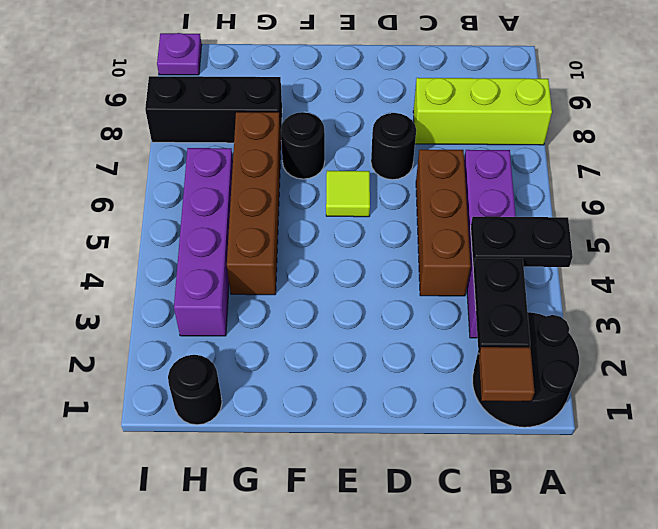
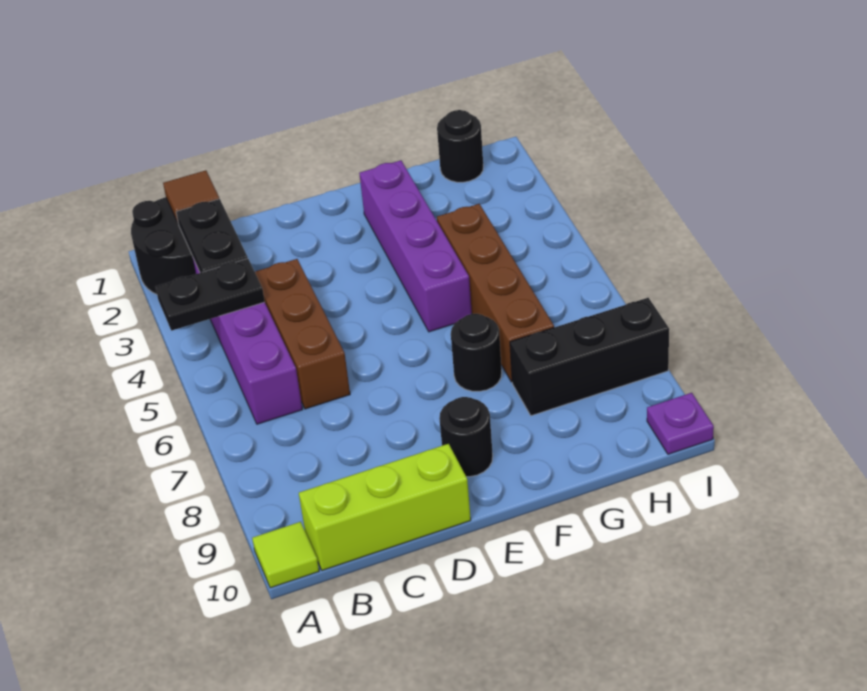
lime brick A8:C8 level 1 -> lime brick B10:D10 level 1
black round brick D7 level 1 -> black round brick E9 level 1
lime tile E6 level 1 -> lime tile A10 level 1
purple brick H3:H6 level 1 -> purple brick F2:F5 level 1

